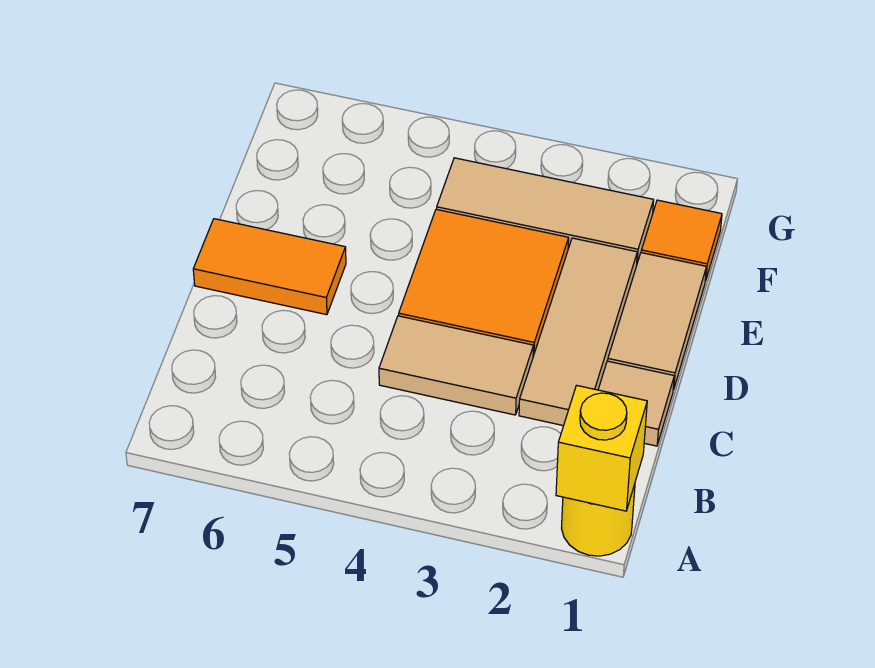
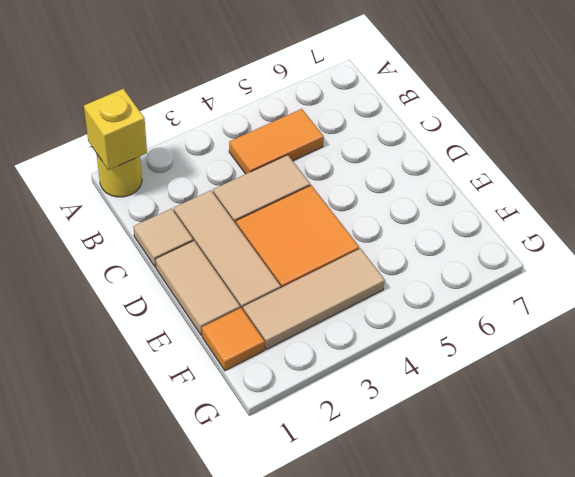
orange tile D6:D7 level 1 -> orange tile B4:B5 level 1

